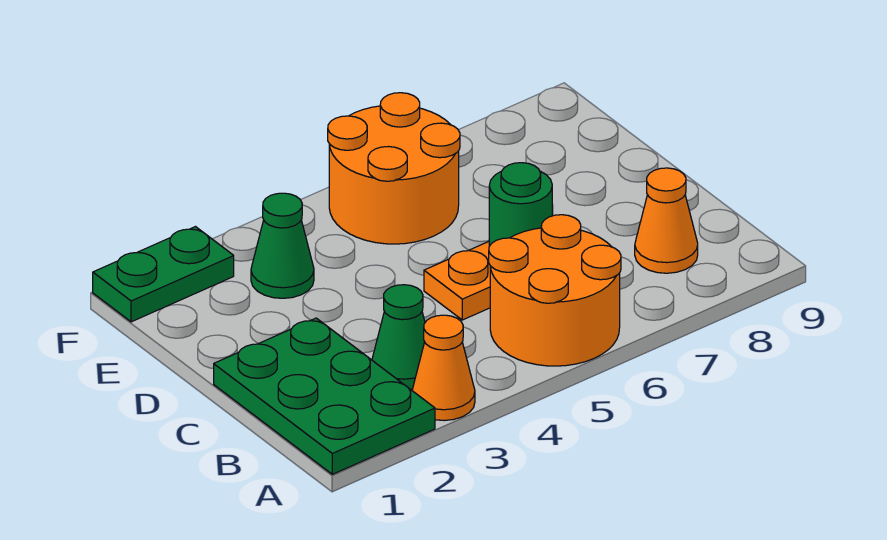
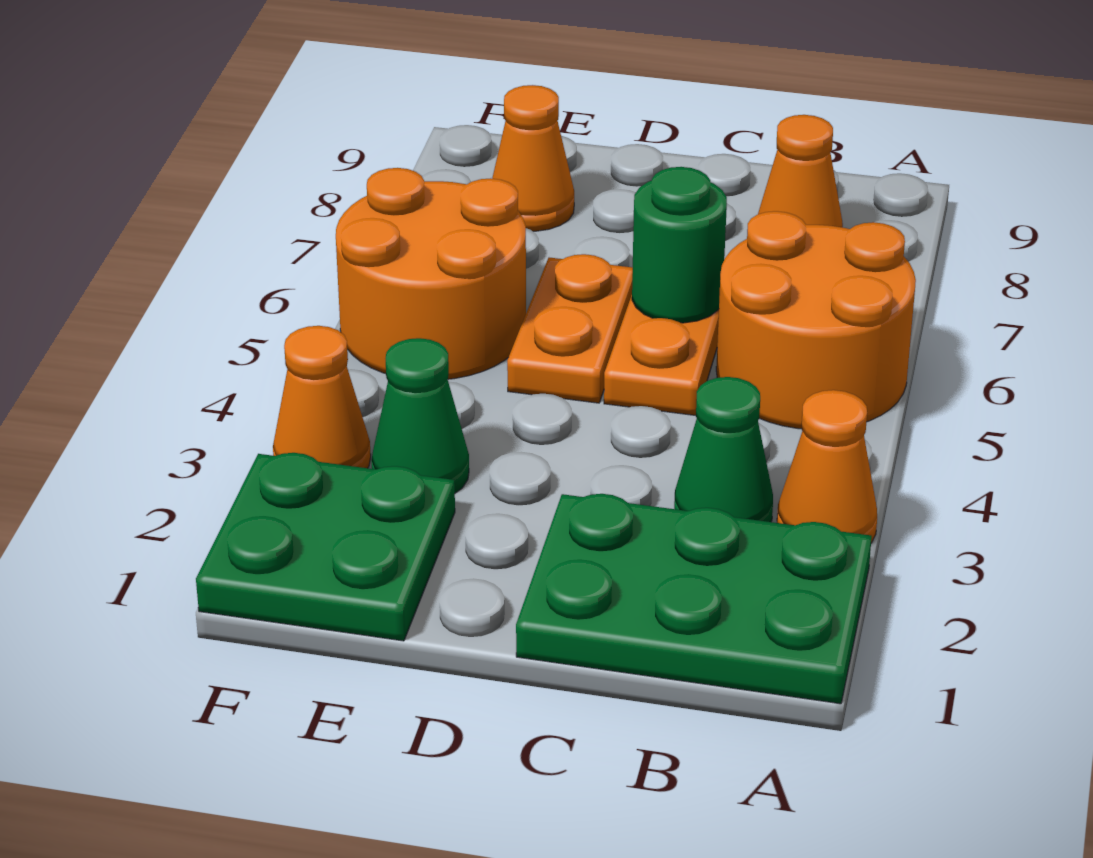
none -> orange plate D5:D6 level 1
none -> orange cone E8 level 1
green plate F1:F2 level 1 -> green plate E1:F2 level 1
none -> orange cone F3 level 1

